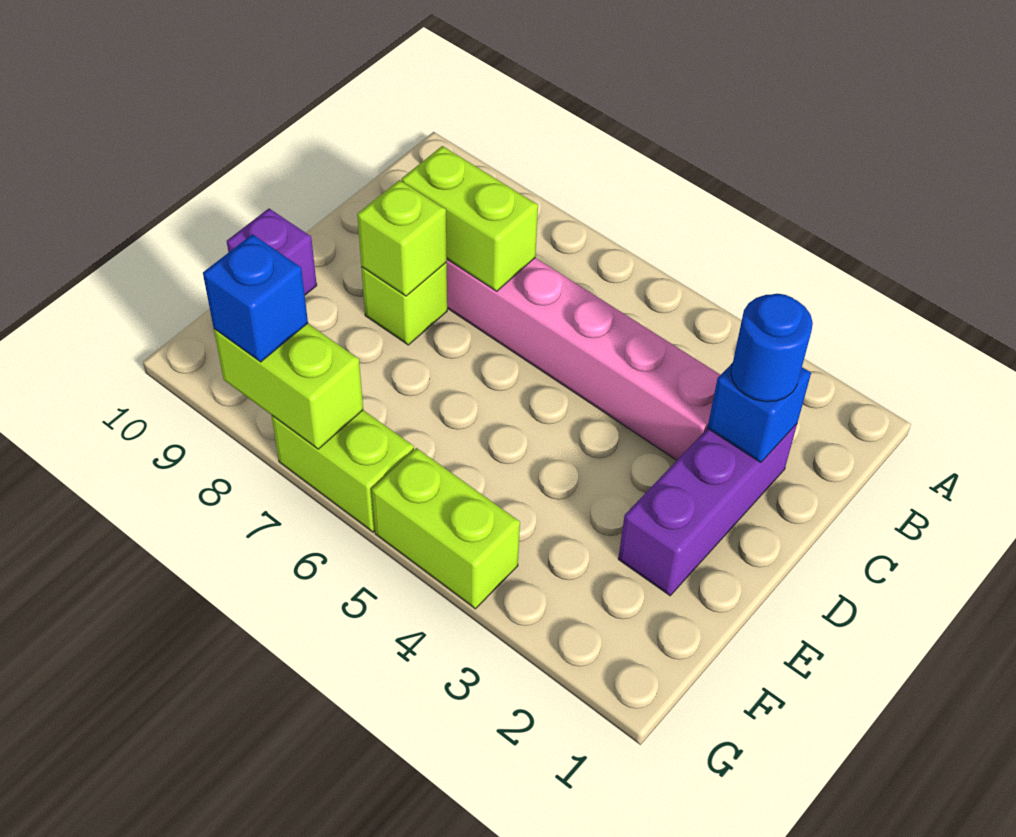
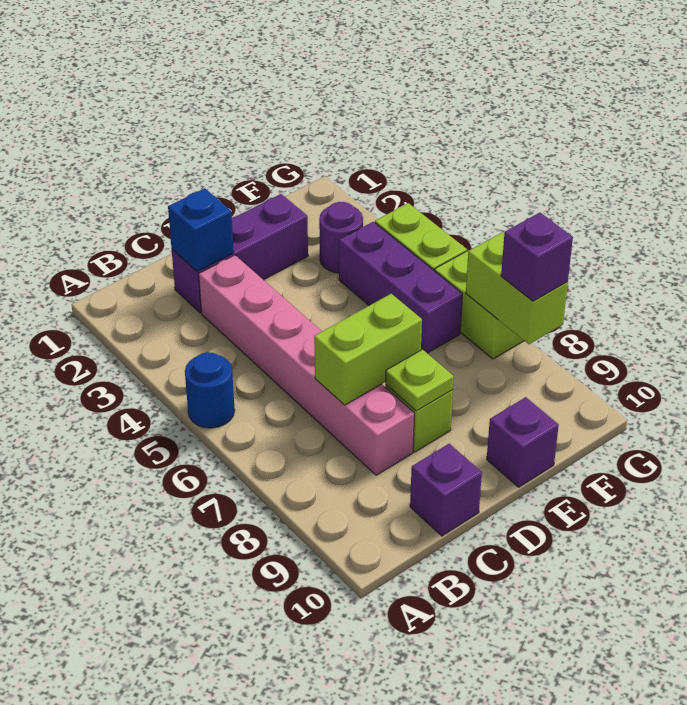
blue round brick C2 level 3 -> blue round brick A5 level 1
lime brick C7:C8 level 2 -> lime brick C7:D7 level 2
none -> purple brick C10 level 1
lime brick D8 level 2 -> lime plate D8 level 2
none -> purple round brick F3 level 1
none -> purple brick F4:F6 level 1
blue brick G8 level 3 -> purple brick G8 level 3

